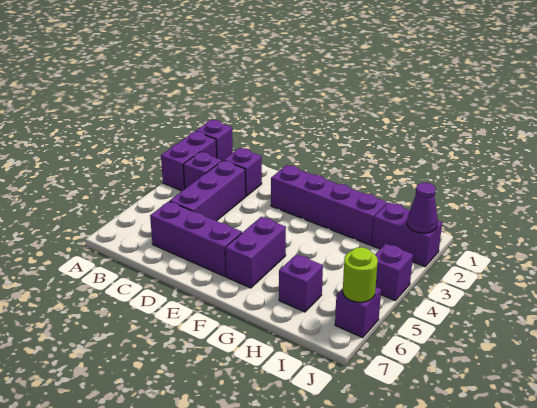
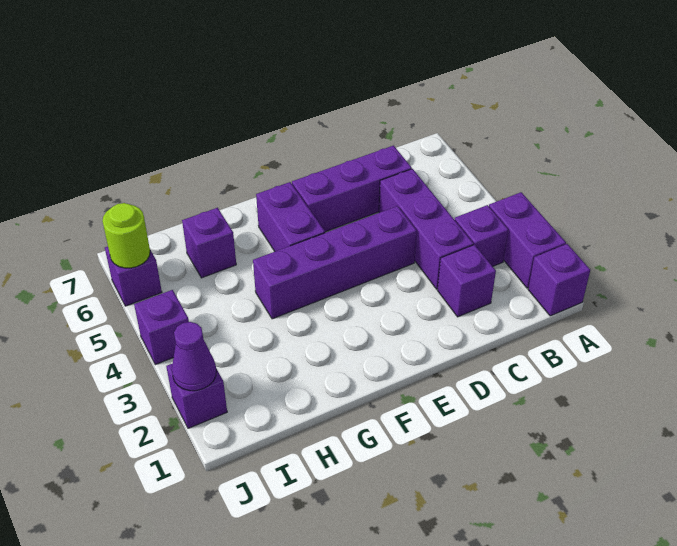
purple brick E2:H2 level 1 -> purple brick D4:G4 level 1
purple brick I2:J2 level 1 -> purple brick J2 level 1

